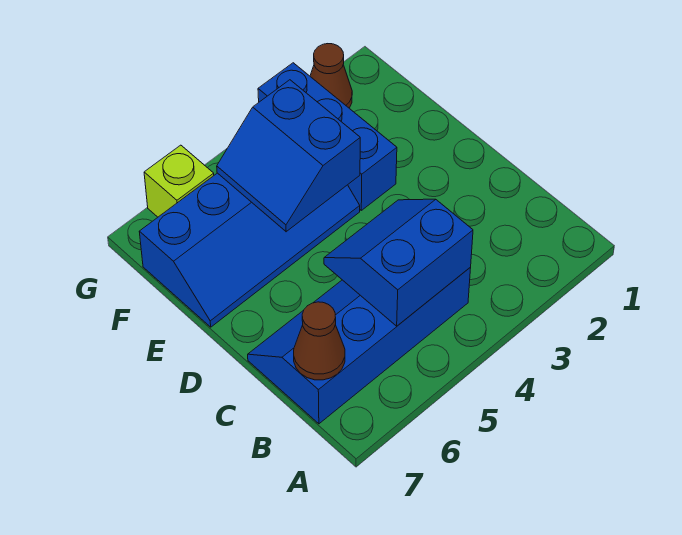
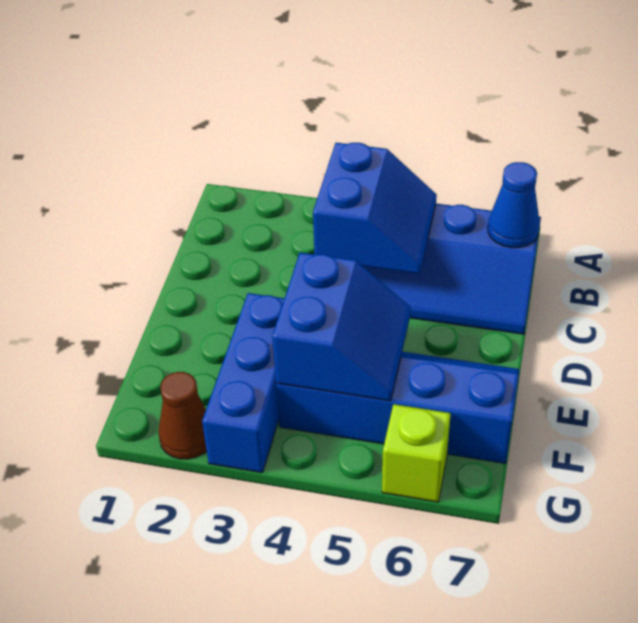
blue slope B4:C5 level 2 top B -> blue slope B4:C5 level 2 top 4
brown cone B7 level 2 -> blue cone B7 level 2

